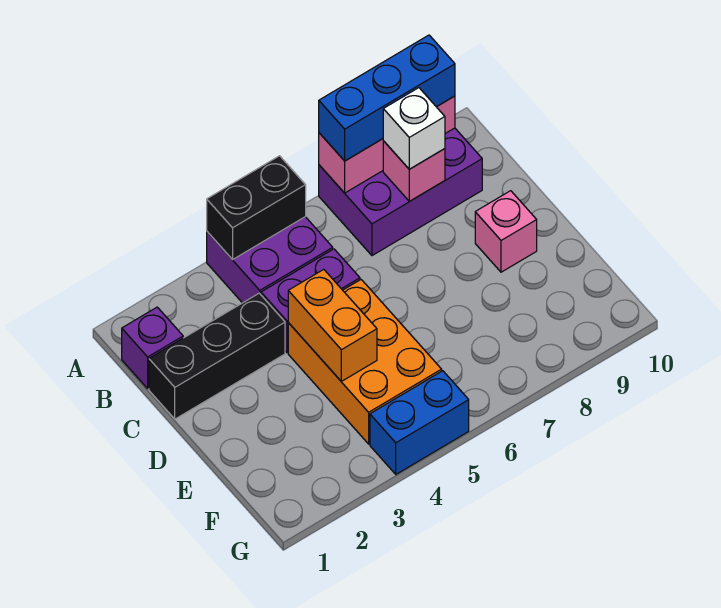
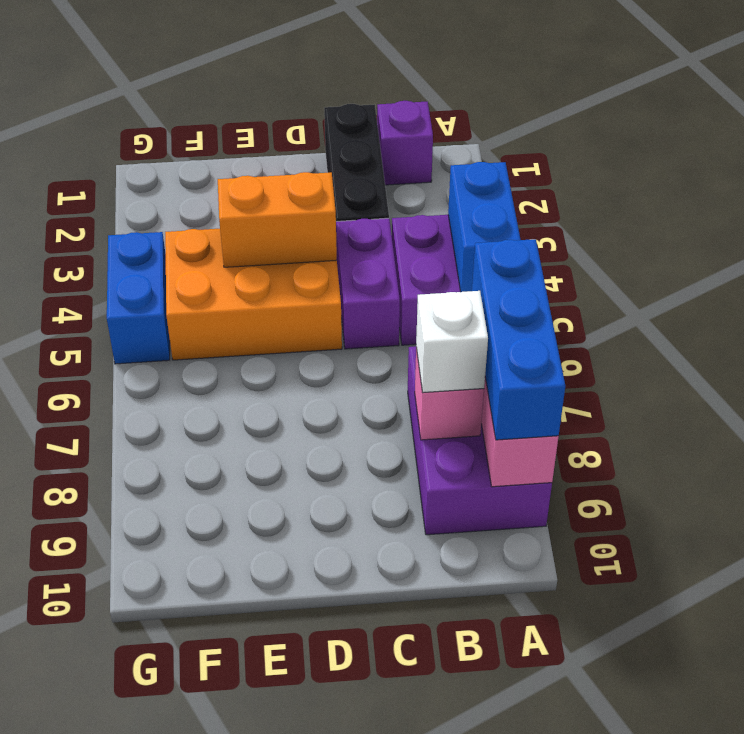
black brick A4:A5 level 2 -> blue brick A4:A5 level 2
pink brick D9 level 1 -> none

